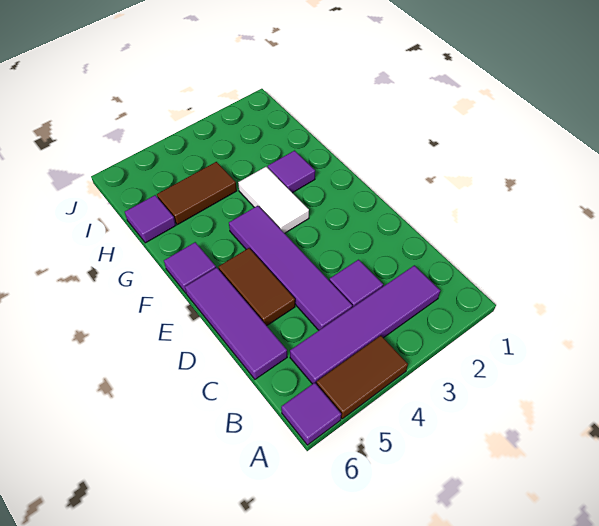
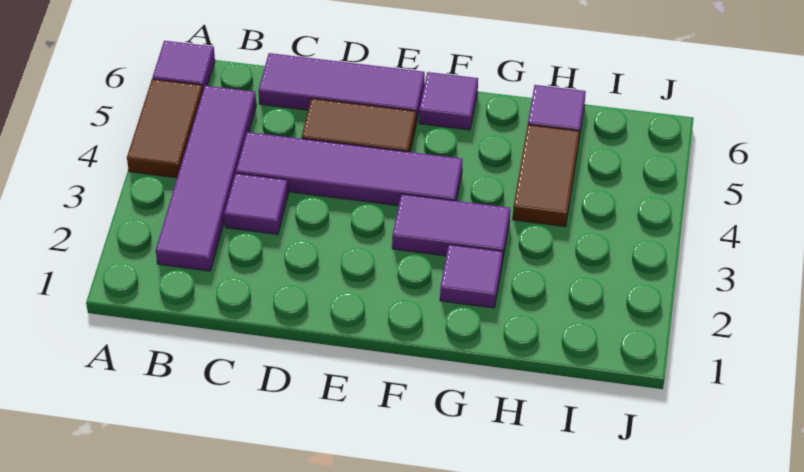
white tile F3:G3 level 1 -> purple tile F3:G3 level 1

